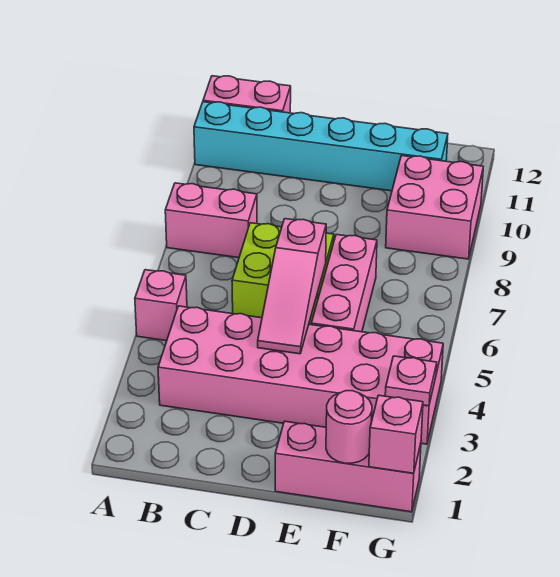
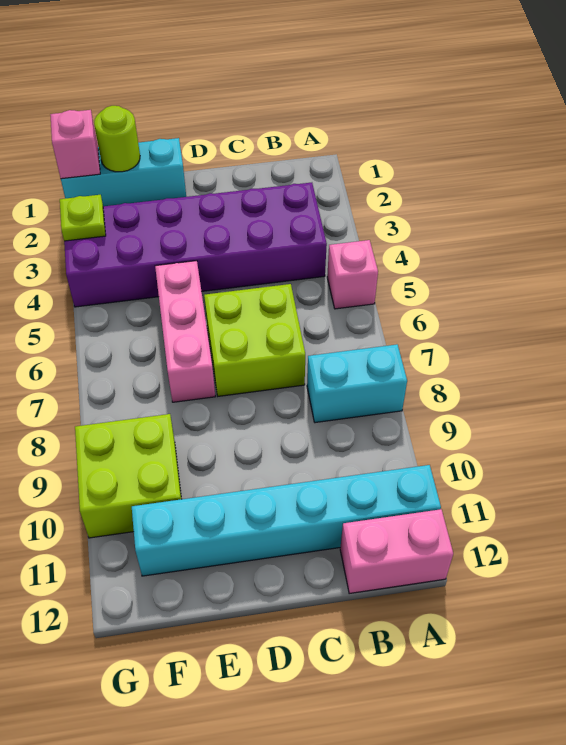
pink brick A8:B8 level 1 -> cyan brick A8:B8 level 1
pink brick B3:G4 level 1 -> purple brick B3:G4 level 1
pink slope D4:D6 level 2 top 6 -> none
pink brick E1:G1 level 1 -> cyan brick E1:G1 level 1
pink round brick F1 level 2 -> lime round brick F1 level 2
pink brick F9:G10 level 1 -> lime brick F9:G10 level 1
pink plate G3 level 2 -> lime plate G3 level 2

